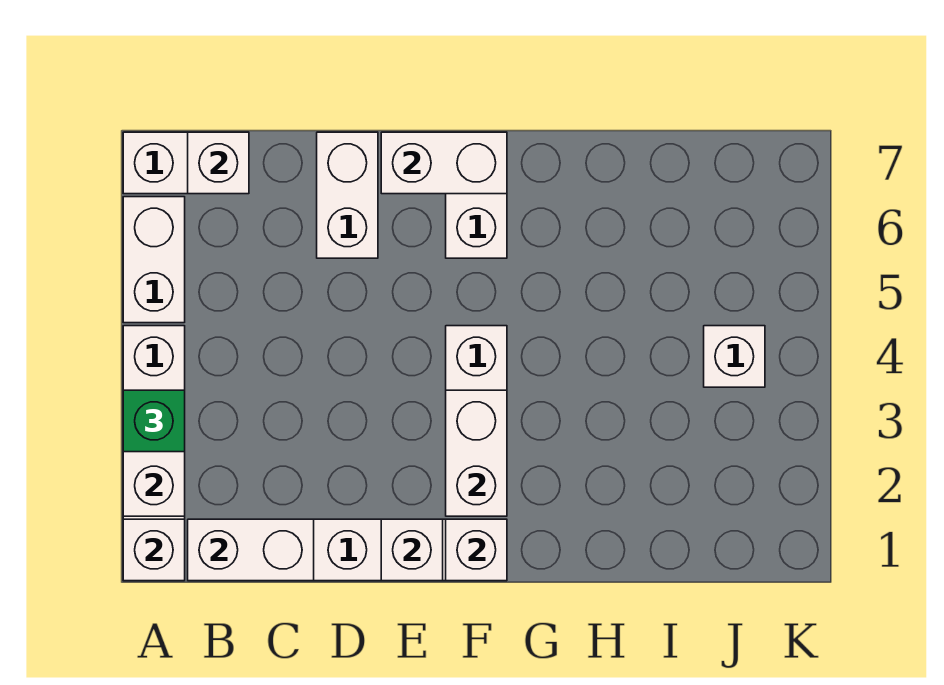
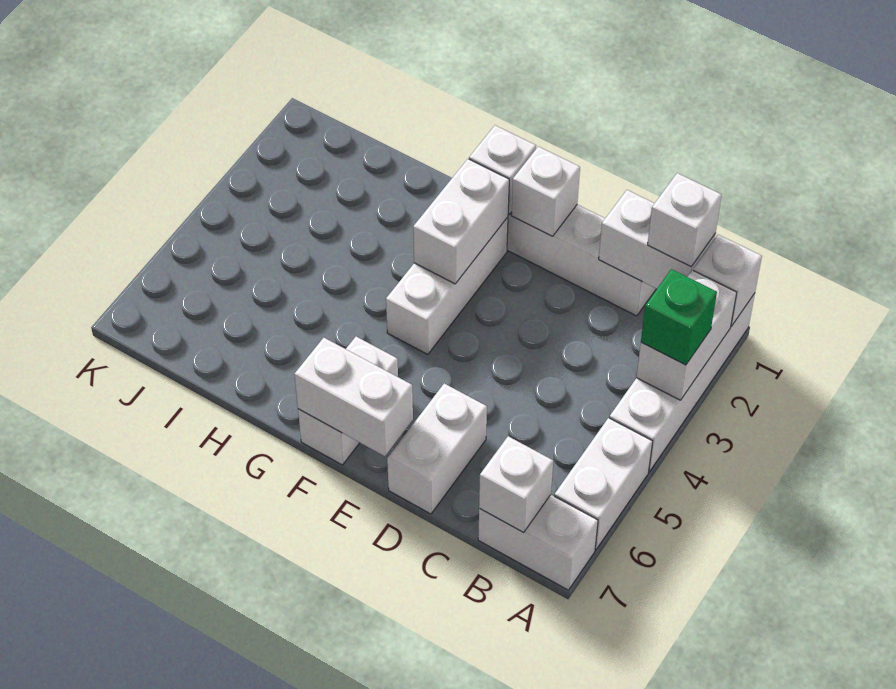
white brick J4 level 1 -> white brick B1 level 3

